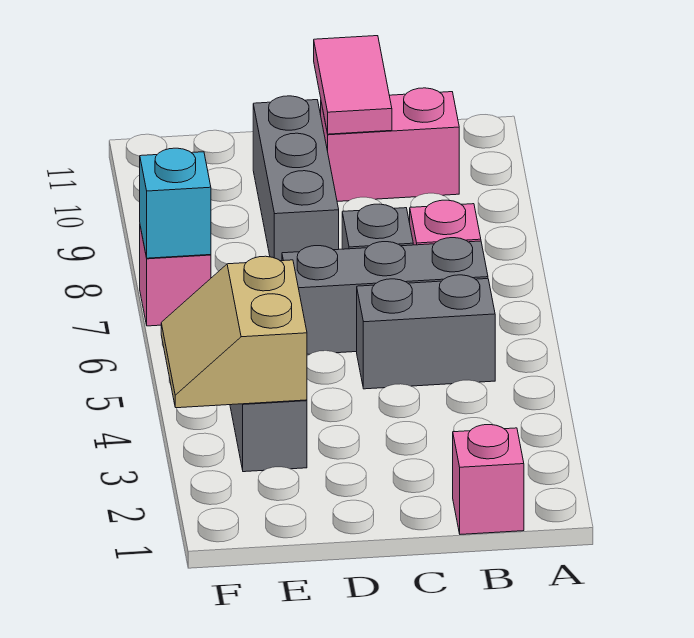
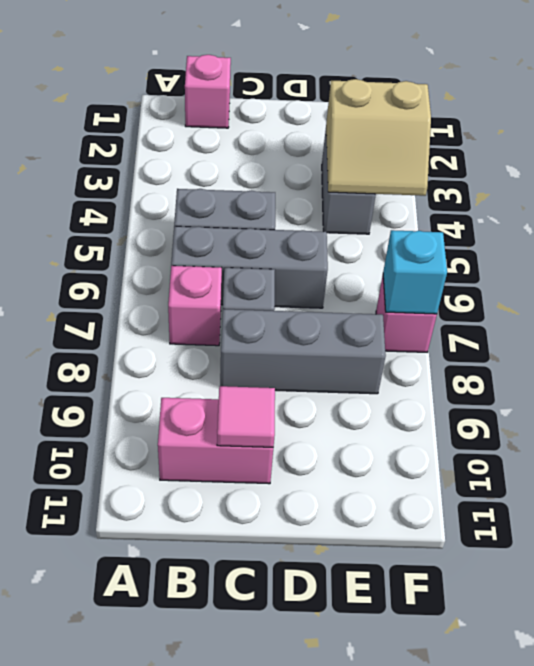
pink tile C10:C11 level 2 -> pink tile C10 level 2
grey brick D8:D10 level 1 -> grey brick C8:E8 level 1
tan slope E3:F4 level 2 top E -> tan slope E3:F4 level 2 top 3

